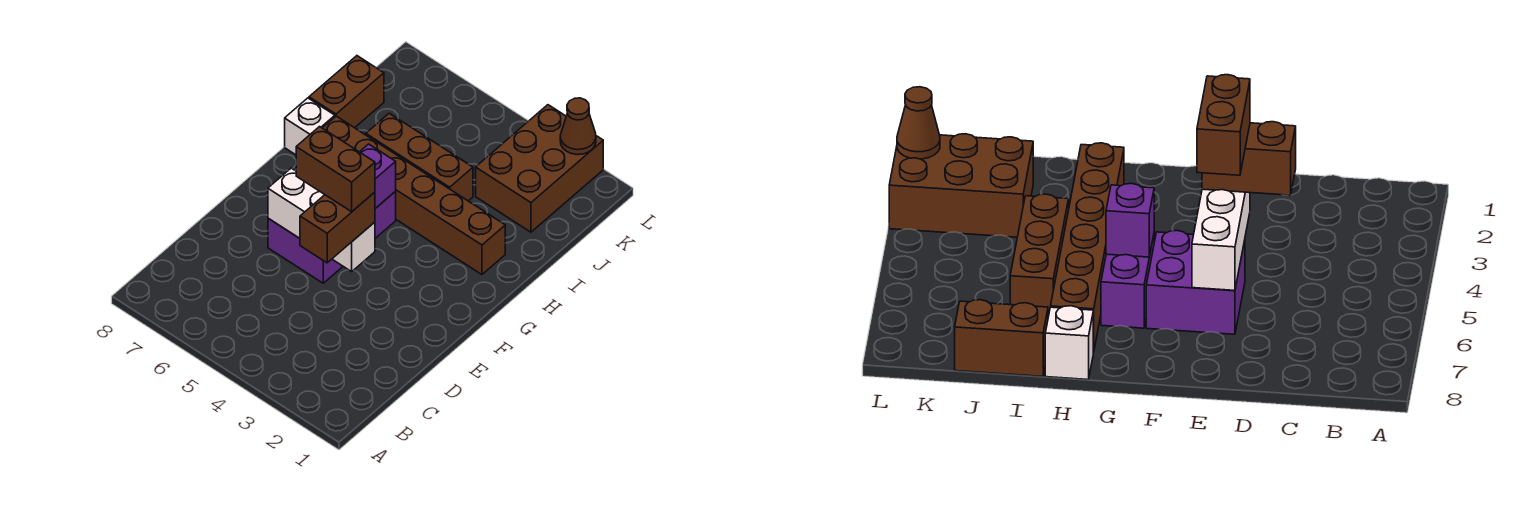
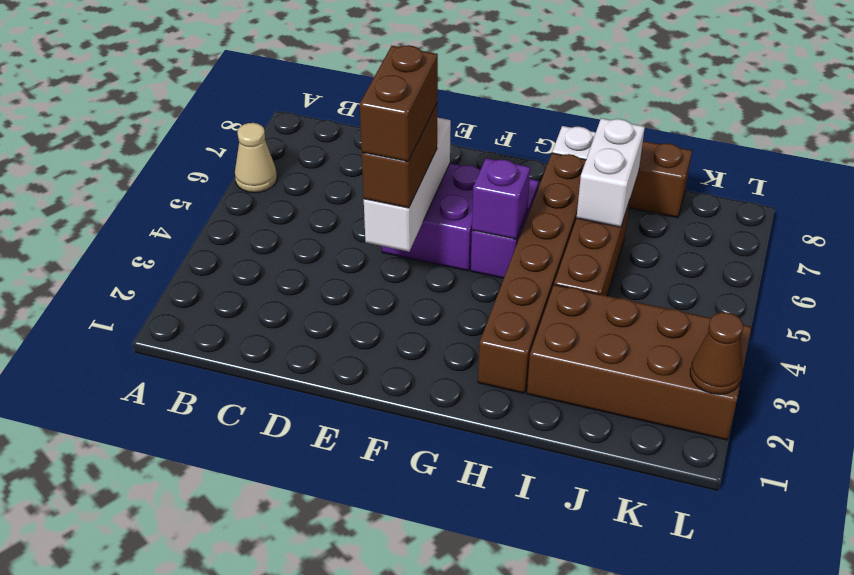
none -> tan cone A6 level 1
brown brick D4:E4 level 3 -> brown brick E4:E5 level 3
none -> white brick I6:I7 level 2
brown brick J2:L3 level 1 -> brown brick I2:L3 level 1

